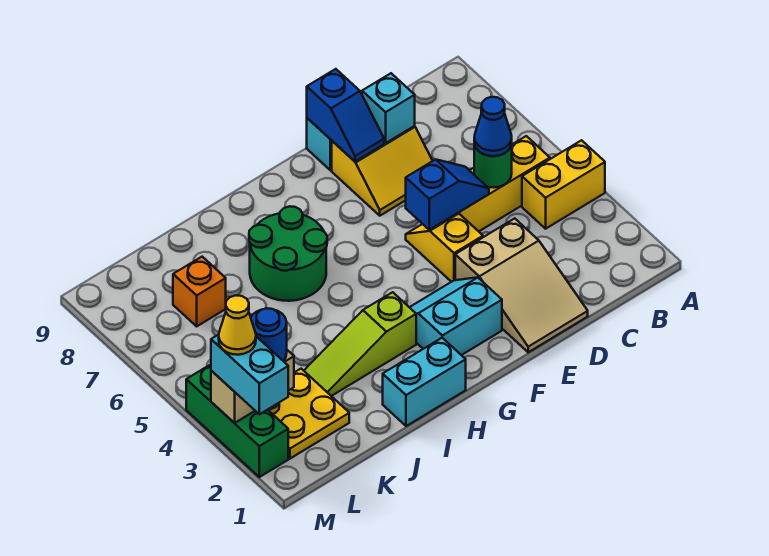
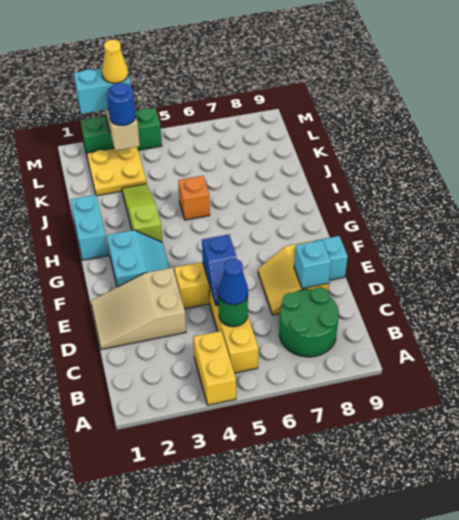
blue slope E8:E9 level 2 top 9 -> none
green round brick H6:I7 level 1 -> green round brick B7:C8 level 1
orange brick K7 level 1 -> orange brick I5 level 1

